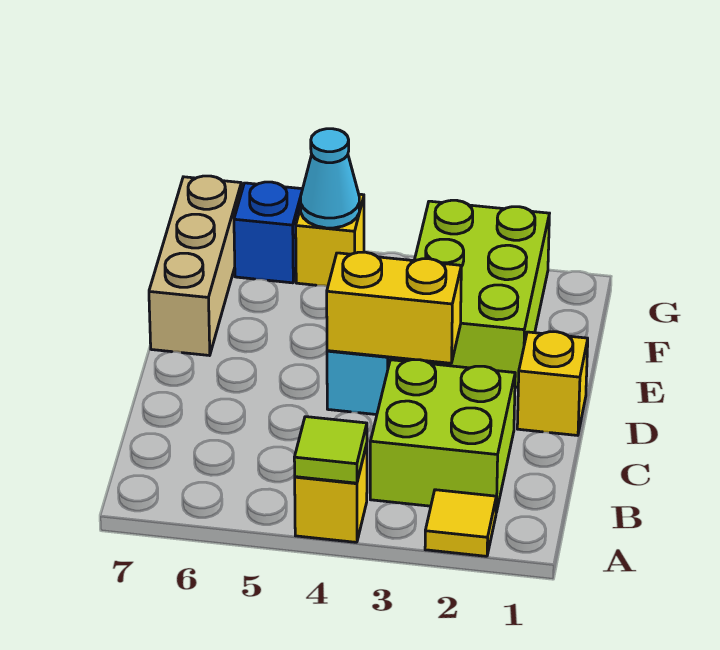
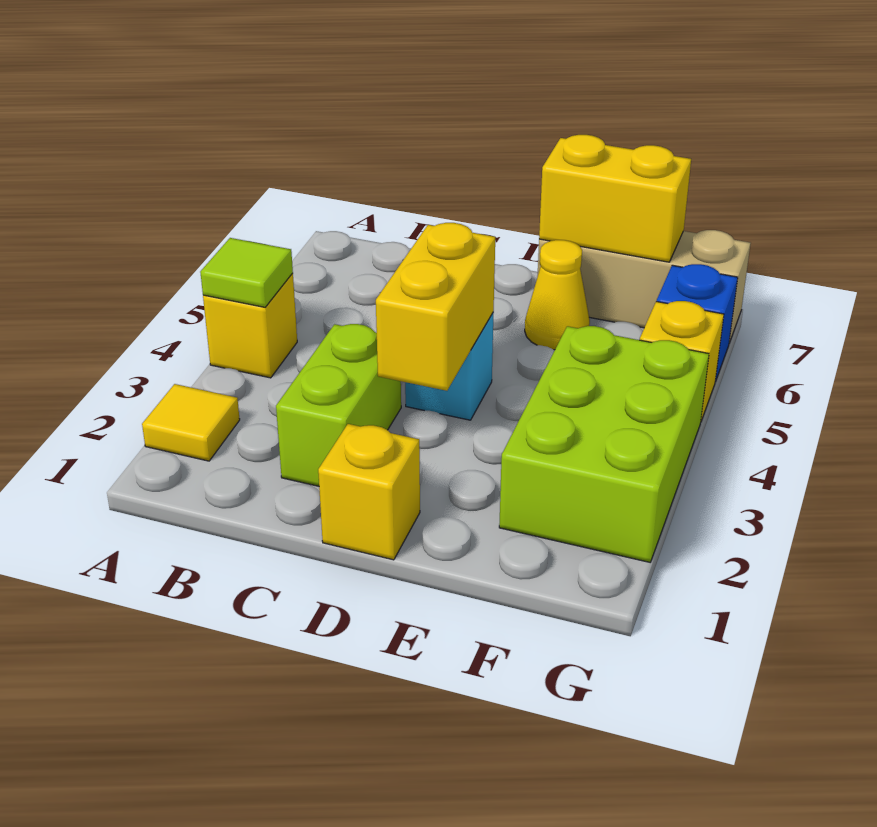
lime brick B2:C3 level 1 -> lime brick C2:C3 level 1
lime brick E2:G3 level 1 -> lime brick F2:G4 level 1
none -> yellow cone E6 level 1
none -> yellow brick E7:F7 level 2
cyan cone G5 level 2 -> none

